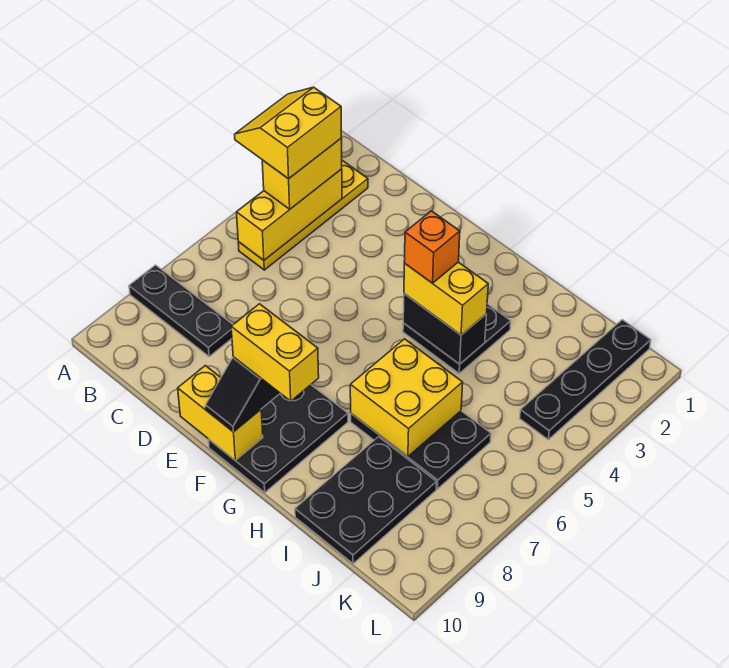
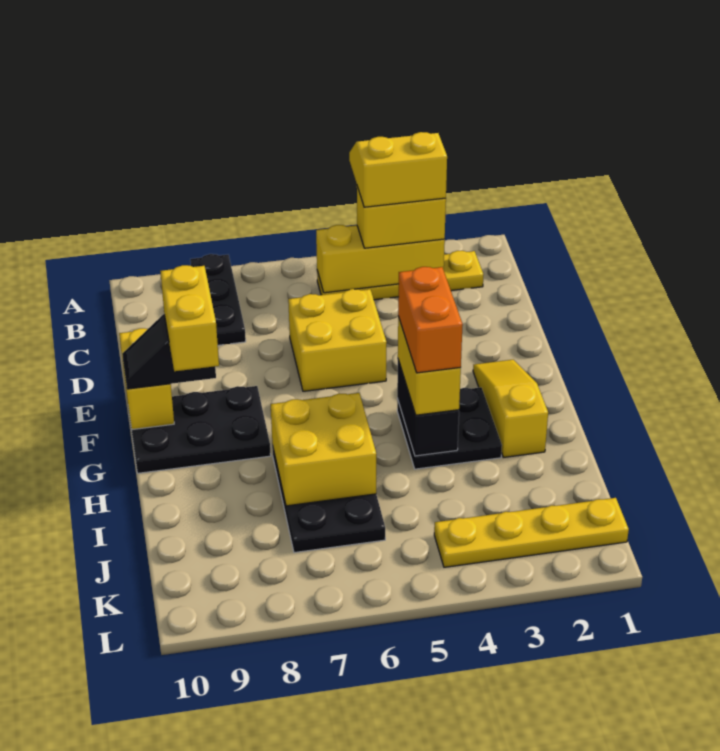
none -> yellow brick D5:E6 level 1
none -> yellow slope F2:H2 level 1 top H
orange brick G4 level 4 -> orange brick G4:H4 level 4
black plate I8:J10 level 1 -> none
black plate K1:K4 level 1 -> yellow plate K1:K4 level 1

